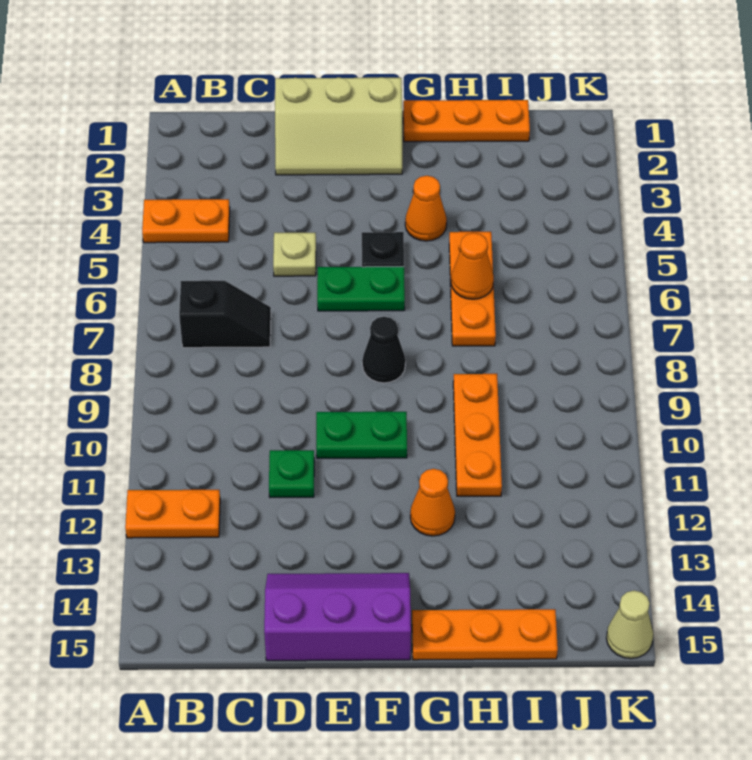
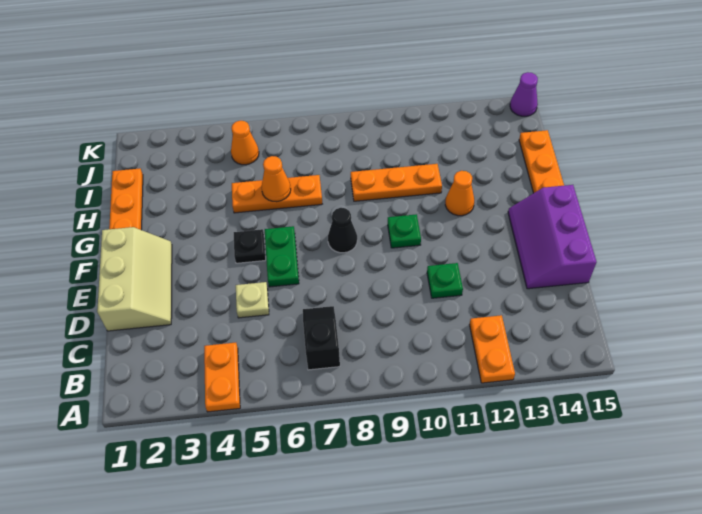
green plate E10:F10 level 1 -> green plate F10 level 1
orange cone G4 level 1 -> orange cone J5 level 1
tan cone K15 level 1 -> purple cone K15 level 1

